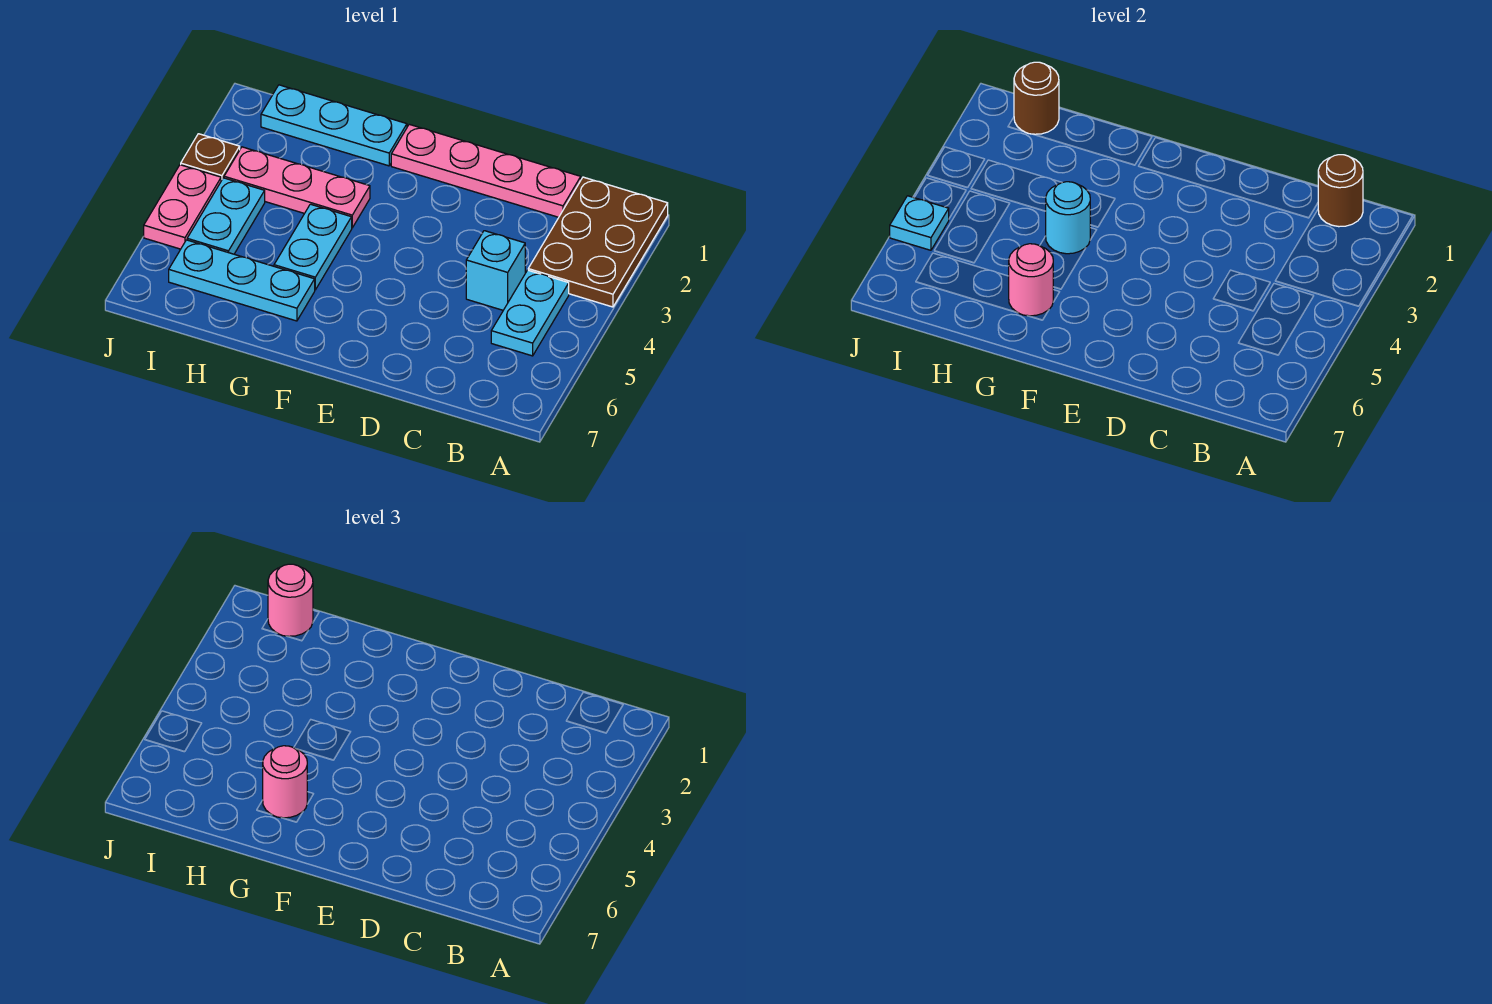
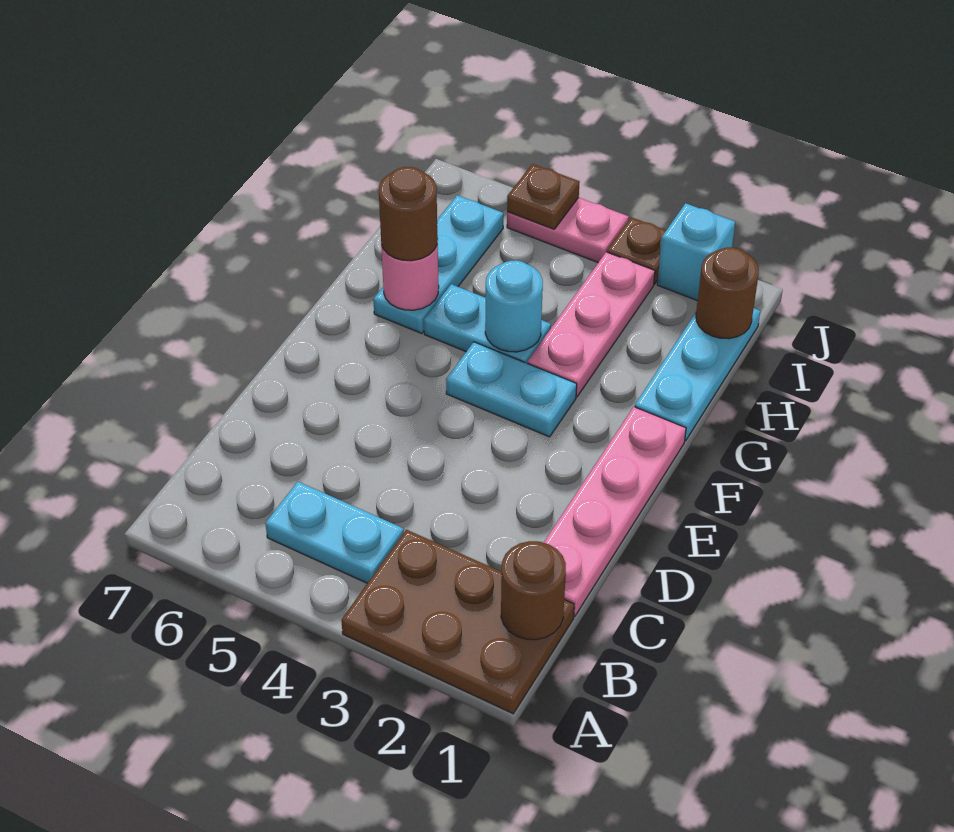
cyan brick C4 level 1 -> cyan brick J2 level 1
pink round brick G6 level 3 -> brown round brick G6 level 3
pink round brick I1 level 3 -> none
cyan plate I4:I5 level 1 -> cyan plate F3:F4 level 1
cyan plate J5 level 2 -> brown plate J5 level 2

